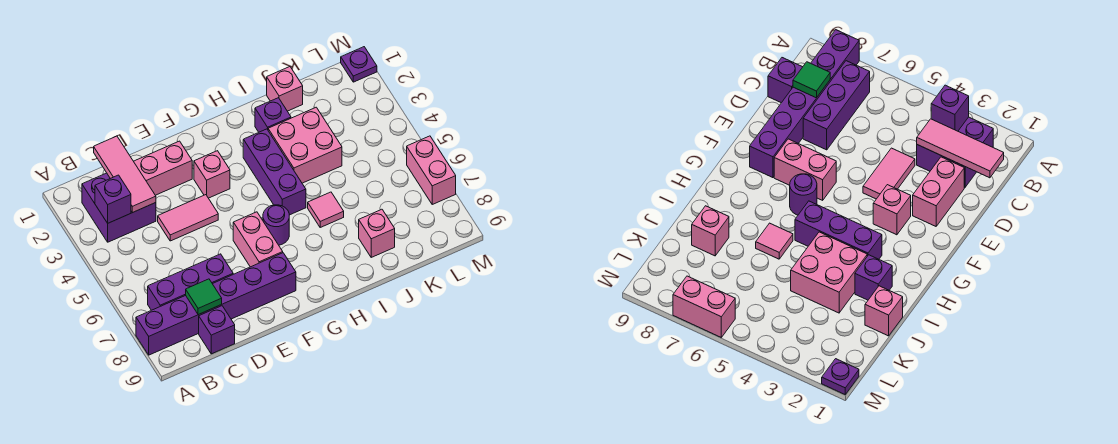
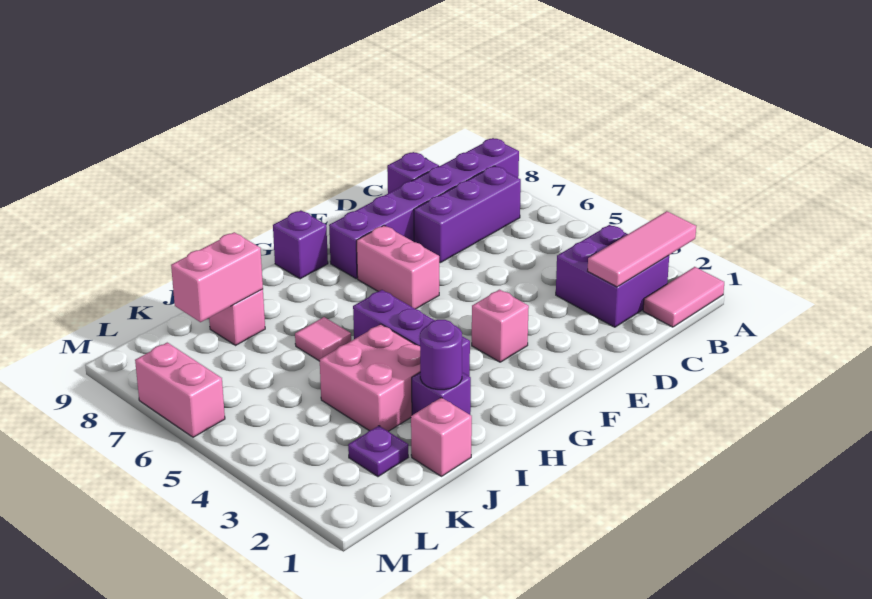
purple brick B3 level 2 -> purple brick G9 level 1
pink tile C1:C3 level 2 -> pink tile A2:C2 level 2
green tile C8 level 2 -> none
pink brick D2:E2 level 1 -> pink brick J8:K8 level 2
pink tile D4:E4 level 1 -> pink tile A1:B1 level 1
purple round brick G6 level 1 -> purple round brick I2 level 2
purple plate M1 level 1 -> purple plate K2 level 1

